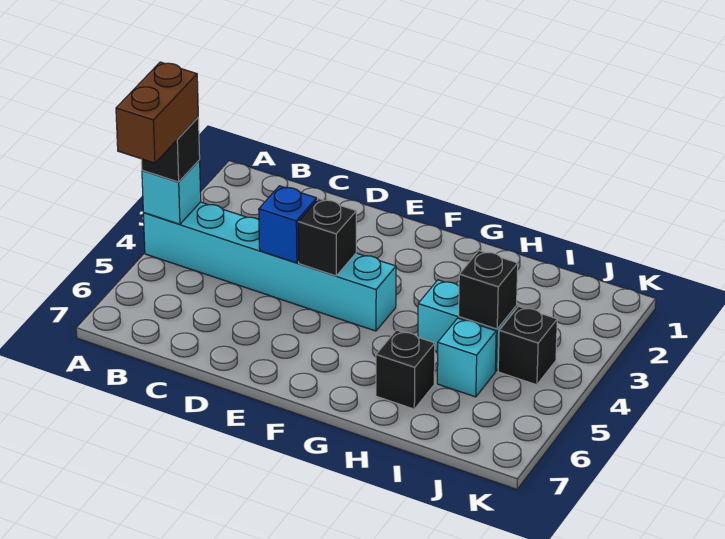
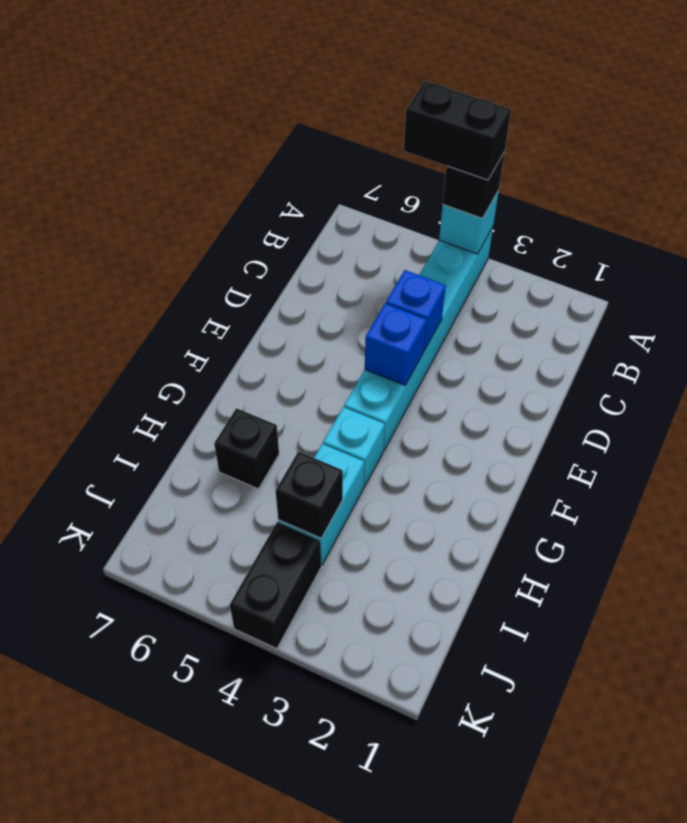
brown brick A4:A5 level 4 -> black brick A4:A5 level 4
black brick E4 level 2 -> blue brick E4 level 2
cyan brick I5 level 1 -> cyan brick G4 level 1
black brick J4 level 1 -> black brick J4:K4 level 1

